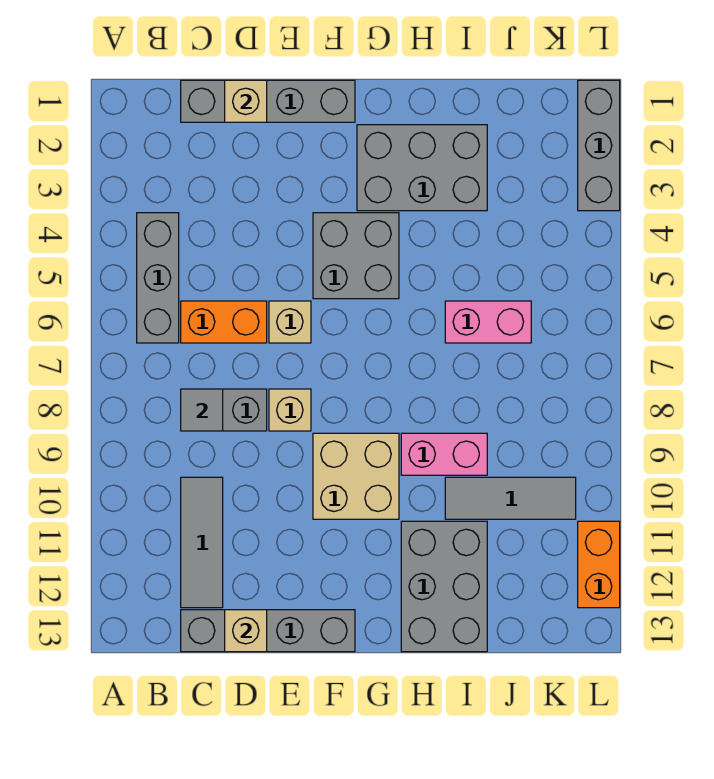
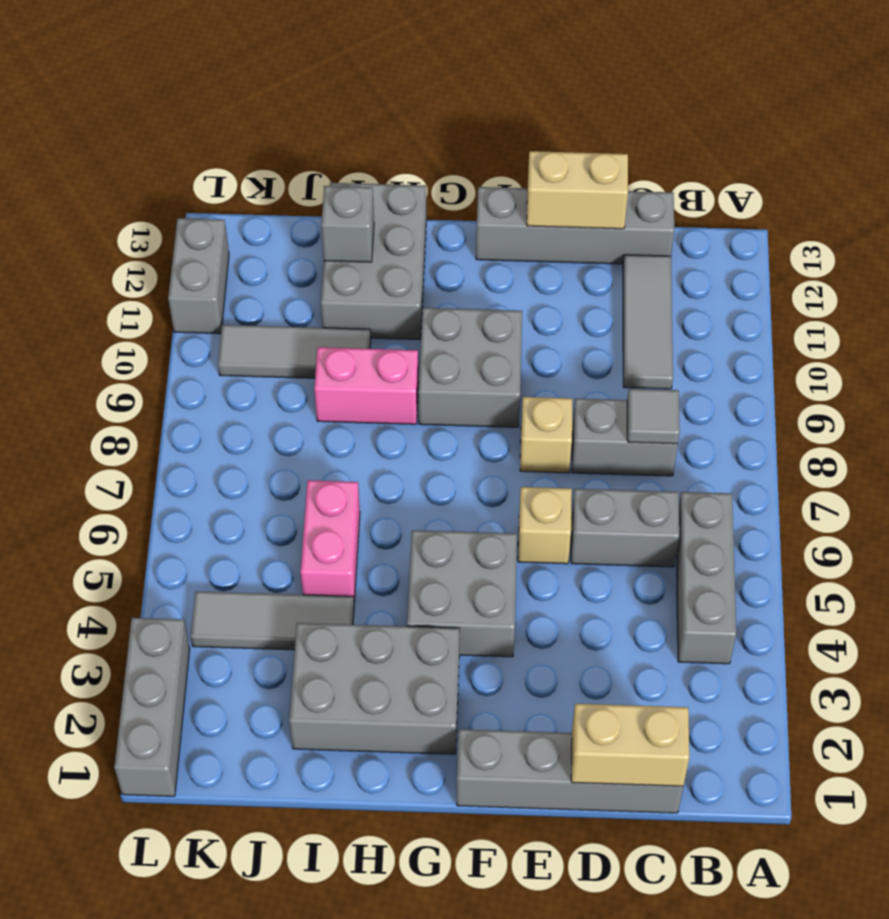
orange brick C6:D6 level 1 -> grey brick C6:D6 level 1
tan brick D1 level 2 -> tan brick C1:D1 level 2
tan brick D13 level 2 -> tan brick D13:E13 level 2
tan brick F9:G10 level 1 -> grey brick F9:G10 level 1
none -> grey tile I4:K4 level 1
pink brick I6:J6 level 1 -> pink brick I5:I6 level 1
none -> grey brick I12 level 2
orange brick L11:L12 level 1 -> grey brick L11:L12 level 1

